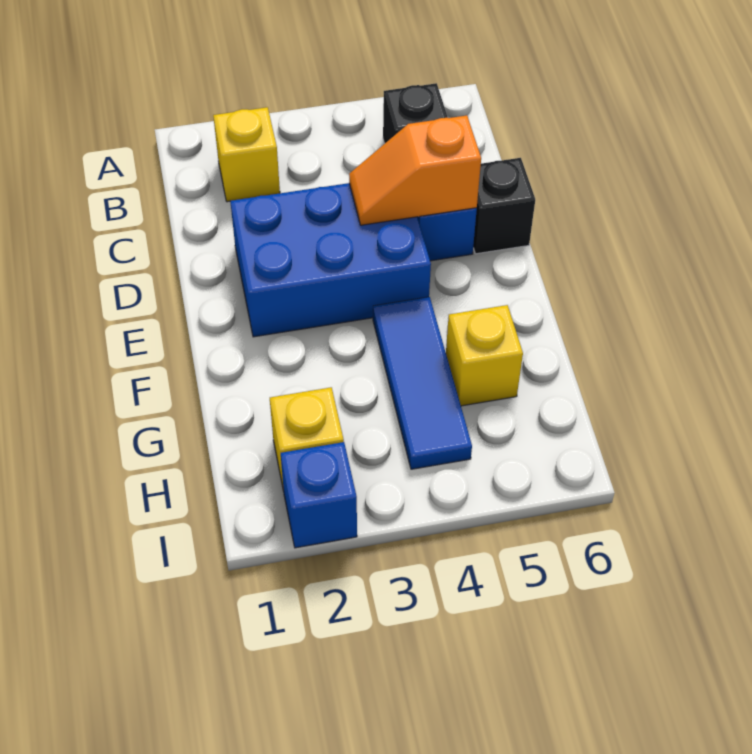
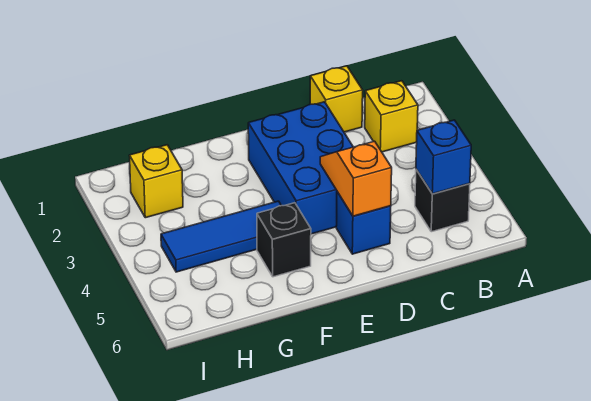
black brick D6 level 1 -> black brick F5 level 1
yellow brick G5 level 1 -> yellow brick C1 level 1
blue brick I2 level 1 -> blue brick B5 level 2

